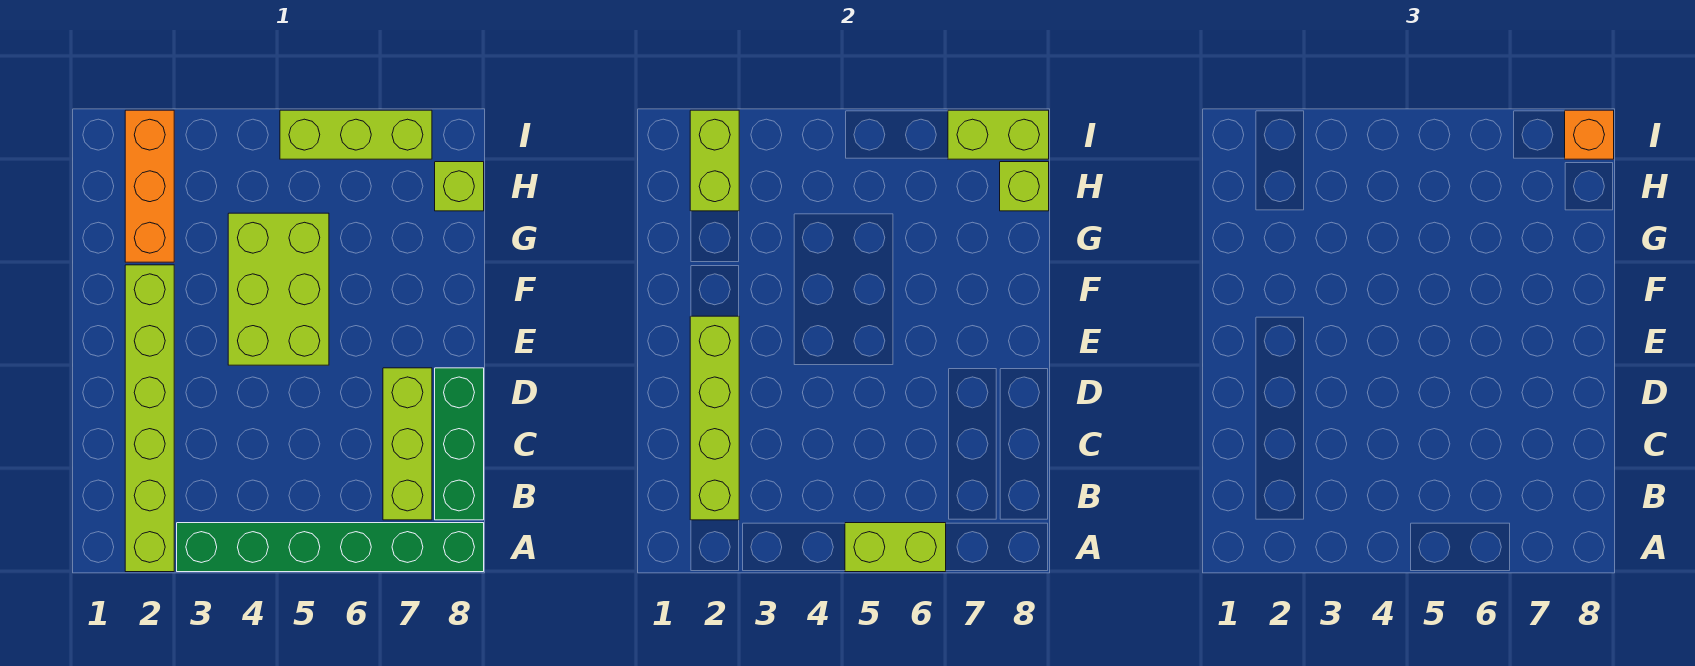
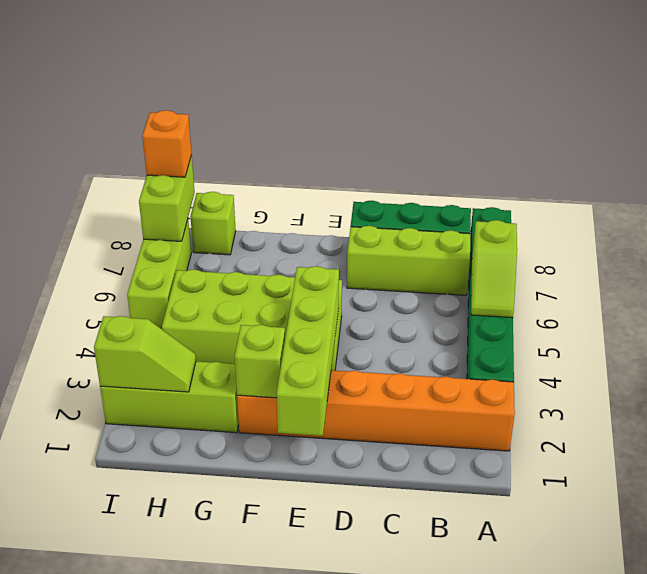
lime brick A2:F2 level 1 -> orange brick A2:F2 level 1
lime brick A5:A6 level 2 -> lime slope A5:A6 level 2 top 6
lime brick B2:E2 level 2 -> lime brick E1:E4 level 2
lime brick E4:G5 level 1 -> lime brick E4:H5 level 1
orange brick G2:I2 level 1 -> lime brick G2:I2 level 1
lime brick H2:I2 level 2 -> lime slope H2:I2 level 2 top I
lime brick H8 level 2 -> lime brick F2 level 2

